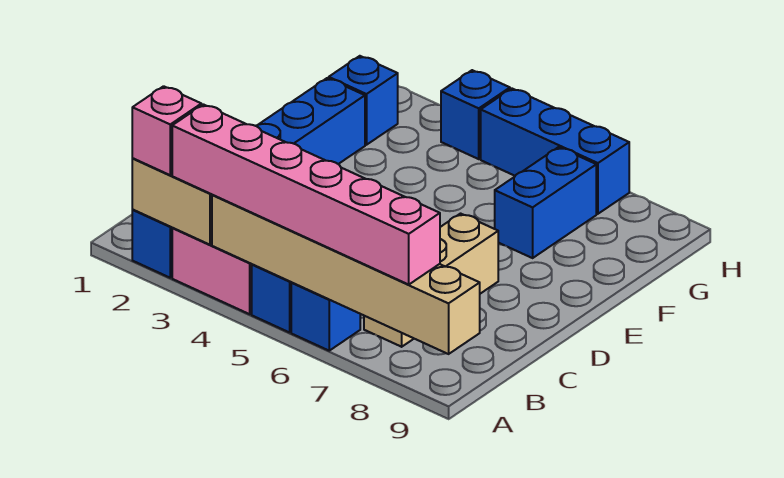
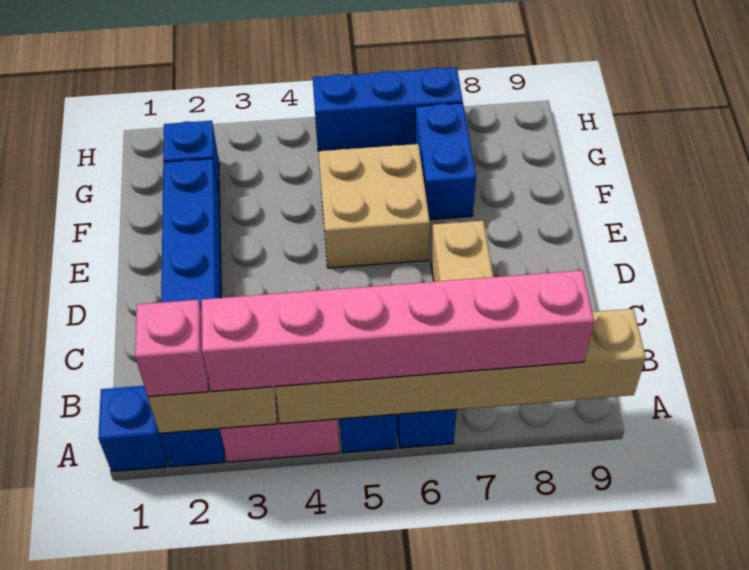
none -> tan brick E5:F6 level 1
blue brick H4 level 1 -> blue brick A1 level 1

